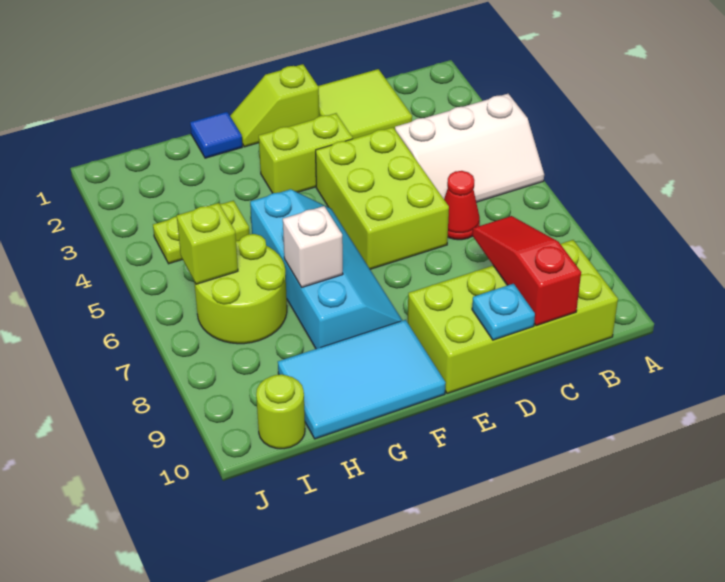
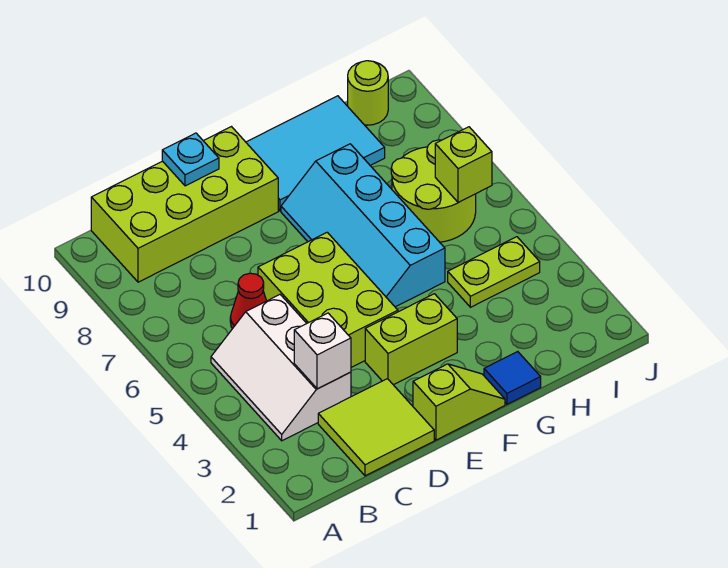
white slope A4:C5 level 1 top 4 -> white slope B3:C5 level 1 top C
red slope C8:C10 level 2 top 10 -> none
white brick G7 level 2 -> white brick C3 level 2

